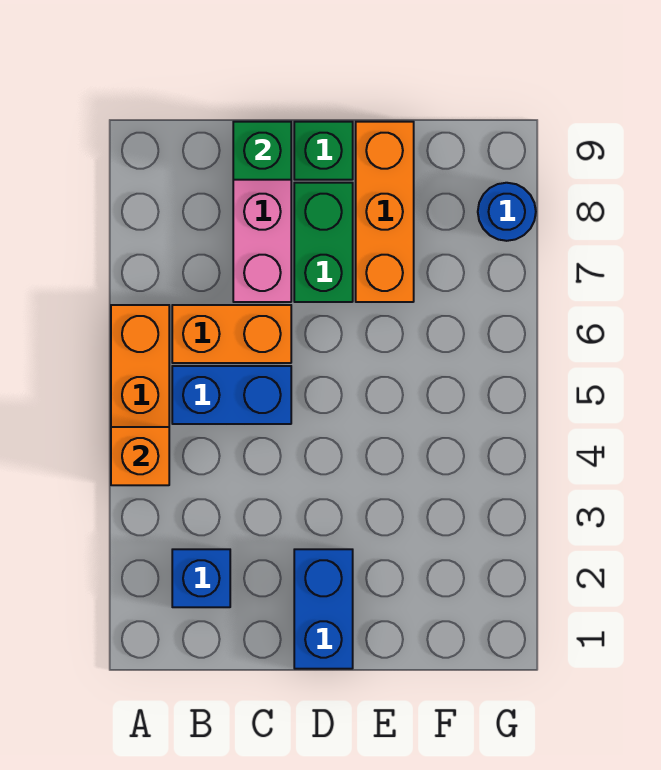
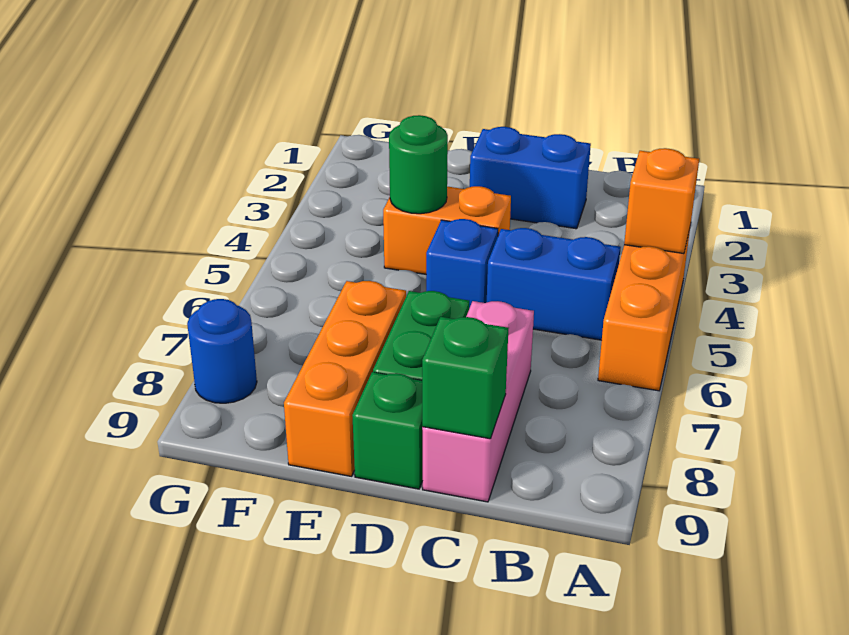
blue brick B2 level 1 -> blue brick D5 level 1
orange brick B6:C6 level 1 -> orange brick D4:E4 level 1
blue brick D1:D2 level 1 -> blue brick C2:D2 level 1
none -> green round brick E4 level 2

